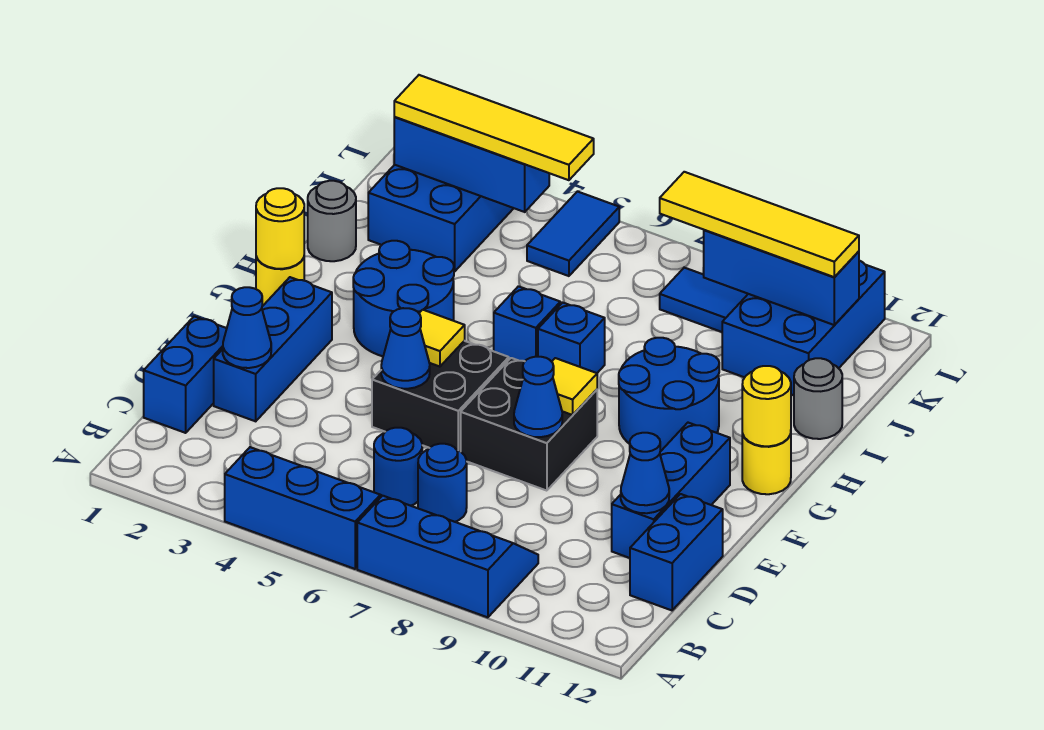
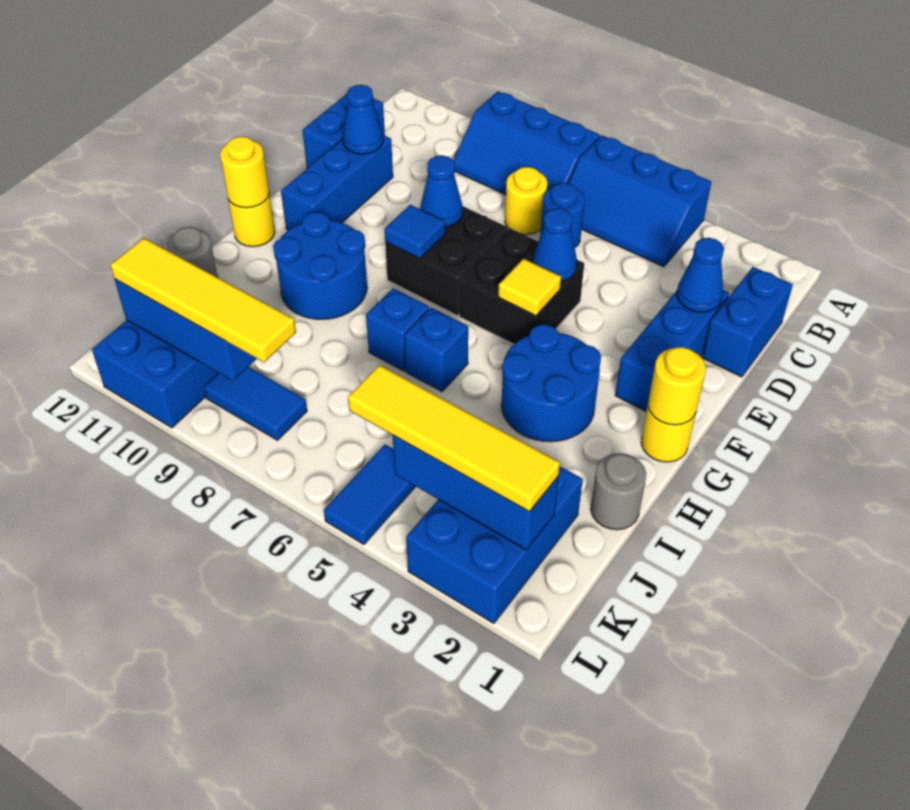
blue round brick C7 level 1 -> yellow round brick C7 level 1
yellow tile F8 level 2 -> blue tile F8 level 2

